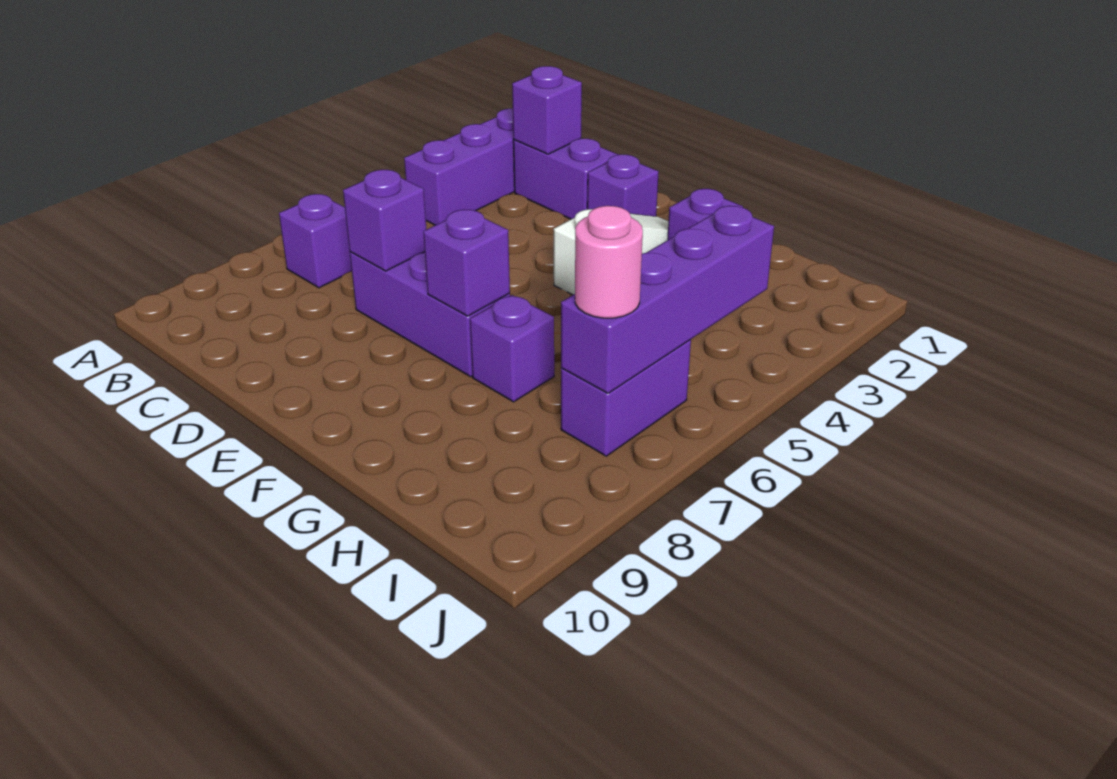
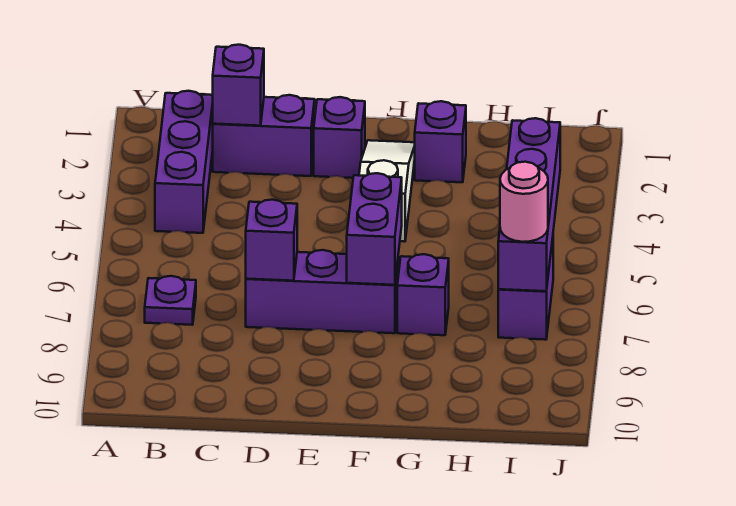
purple brick B7 level 1 -> purple plate B7 level 1
purple brick F7 level 2 -> purple brick F6:F7 level 2

